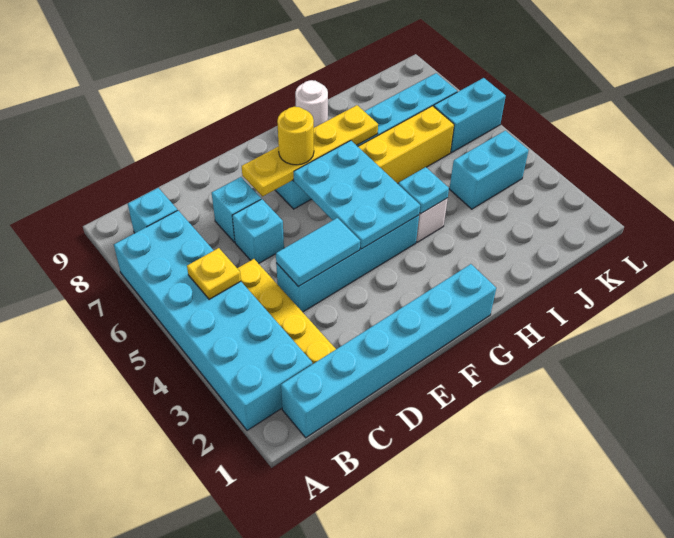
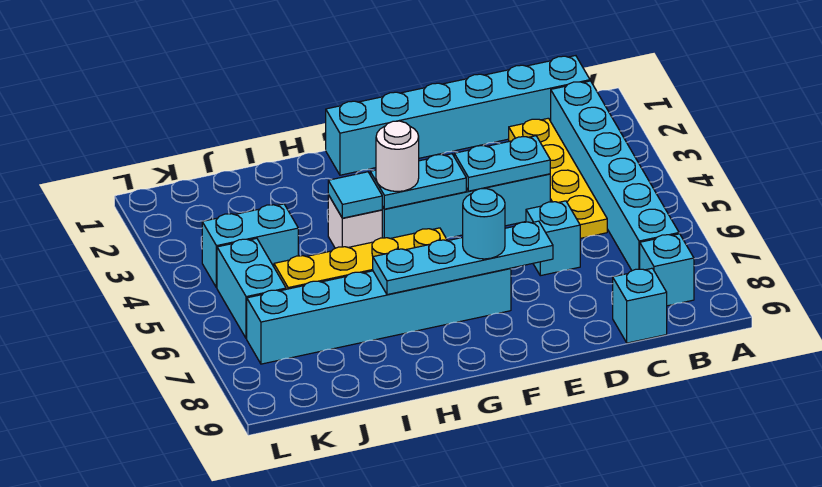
cyan brick A2:B7 level 1 -> cyan brick B2:B7 level 1
yellow plate B5 level 2 -> none
cyan tile D4:E4 level 2 -> cyan plate D4:E4 level 2
cyan brick D7 level 1 -> cyan brick C9 level 1
yellow plate E7:H7 level 2 -> cyan plate E7:H7 level 2
cyan plate F4:G6 level 2 -> cyan plate F4:G4 level 2
yellow round brick F7 level 3 -> cyan round brick F7 level 3
cyan plate H4 level 2 -> cyan tile H4 level 2
white round brick H9 level 1 -> white round brick G4 level 3
cyan brick K6:L6 level 1 -> cyan brick K5:K6 level 1

